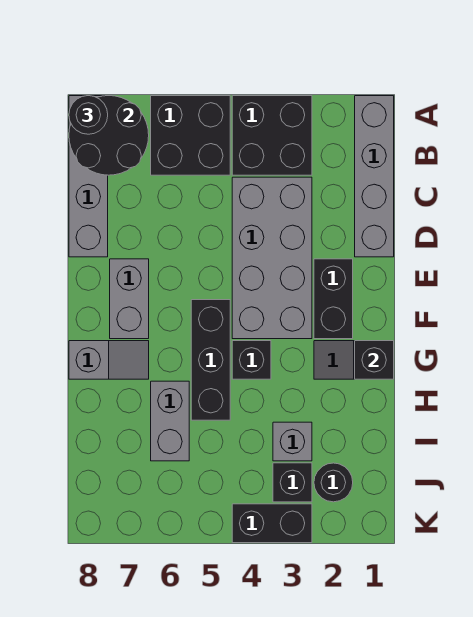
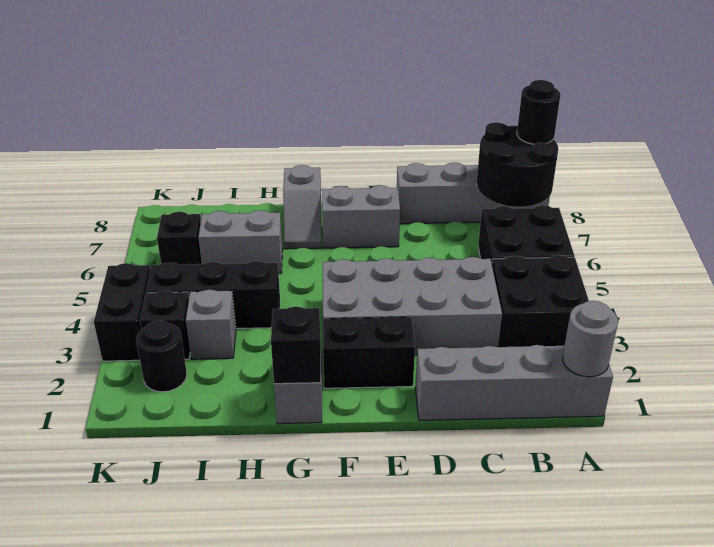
none -> grey round brick A1 level 2
black brick F5:H5 level 1 -> black brick H4:J4 level 1
black brick G4 level 1 -> black brick J6 level 1

